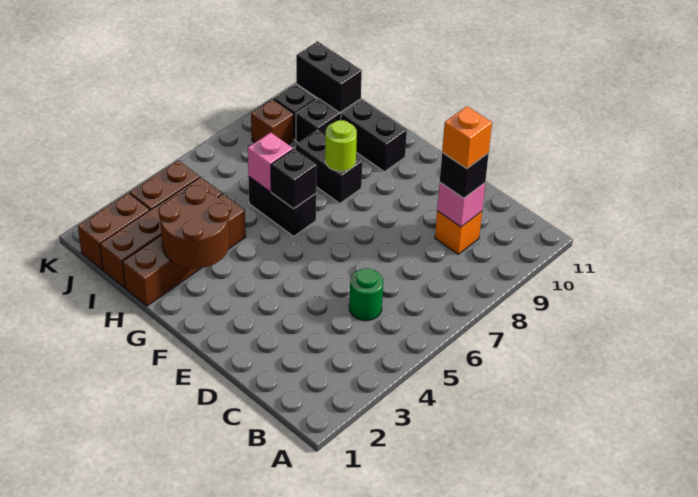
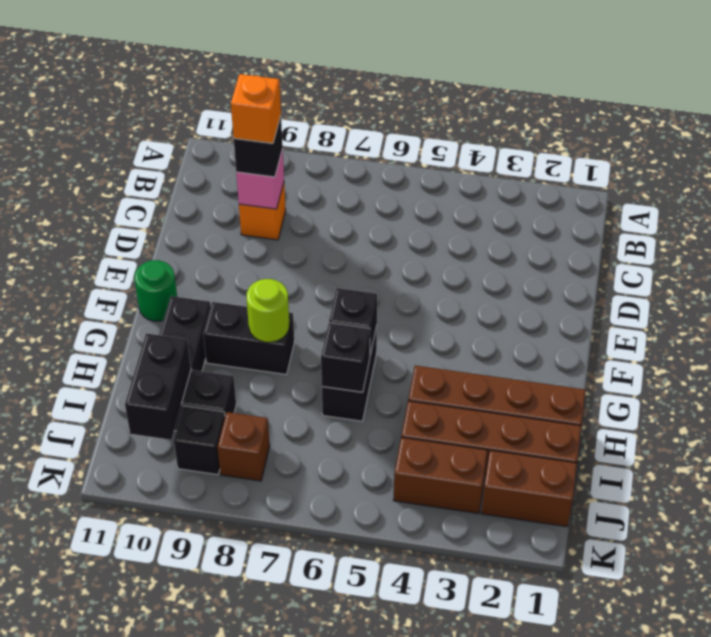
green round brick C5 level 1 -> green round brick F11 level 1
brown round brick G2:H3 level 2 -> none
black brick G8:H8 level 1 -> black brick G8:G9 level 1
pink brick H6 level 2 -> black brick H6 level 2

